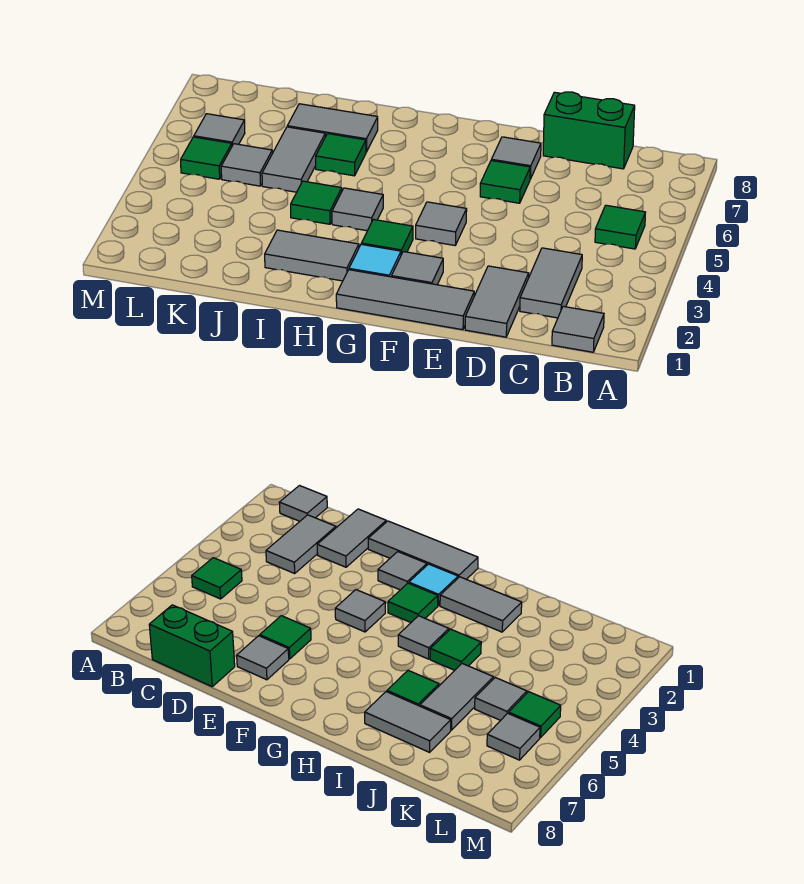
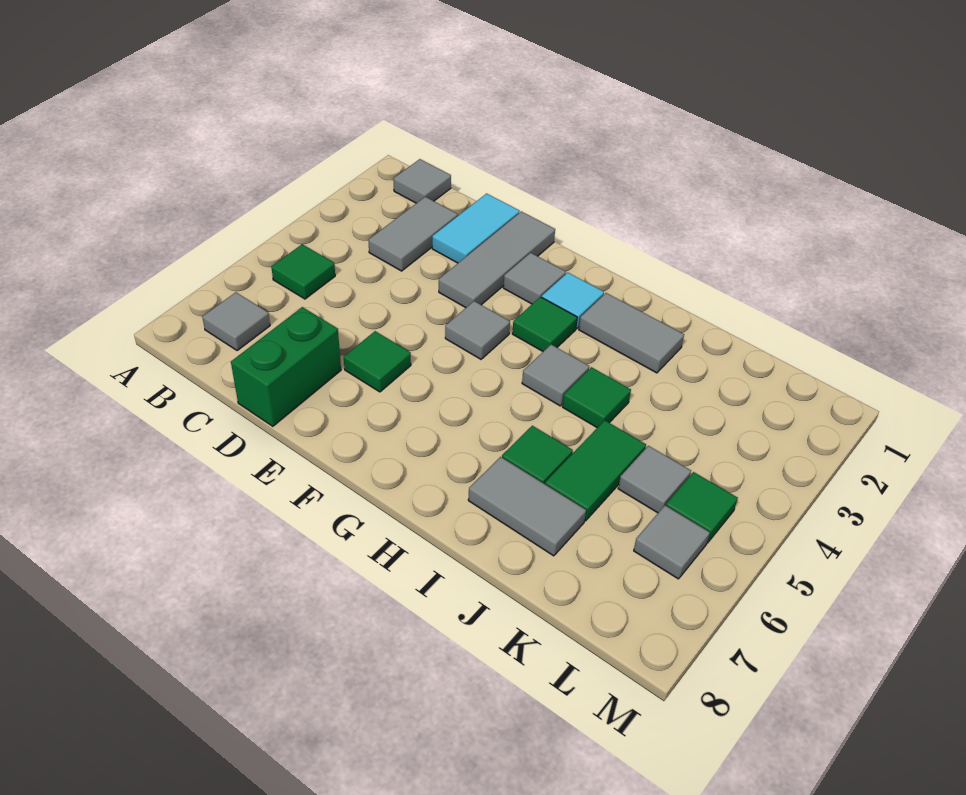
green brick C8:D8 level 1 -> green brick D7:D8 level 1
grey tile D1:D2 level 1 -> cyan tile D1:D2 level 1
grey tile E1:G1 level 1 -> grey tile E1:E3 level 1
grey tile E7 level 1 -> grey tile B7 level 1
grey tile J5:J6 level 1 -> green tile J5:J6 level 1

